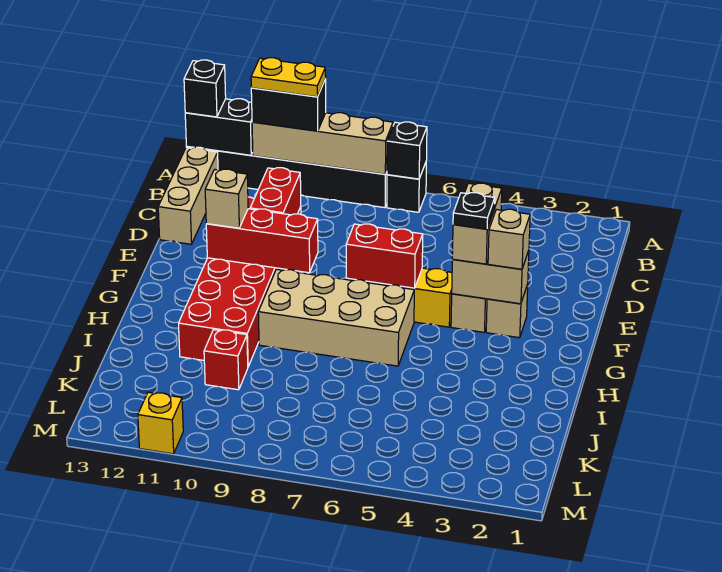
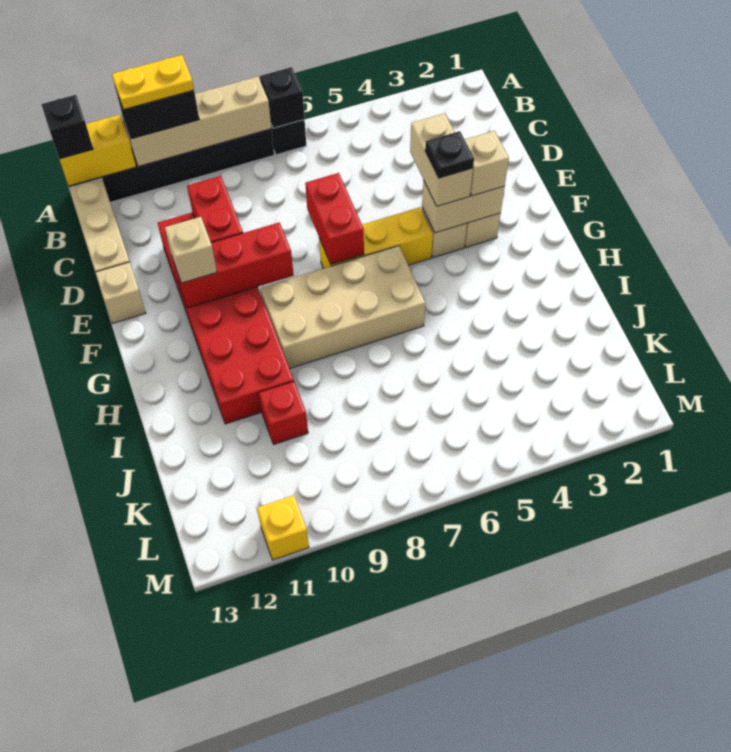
black brick A12:A13 level 2 -> yellow brick A12:A13 level 2
none -> tan brick E13 level 1
red brick F6:F7 level 2 -> red brick E7:F7 level 2

